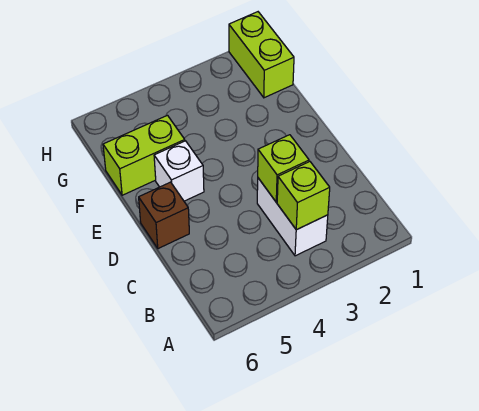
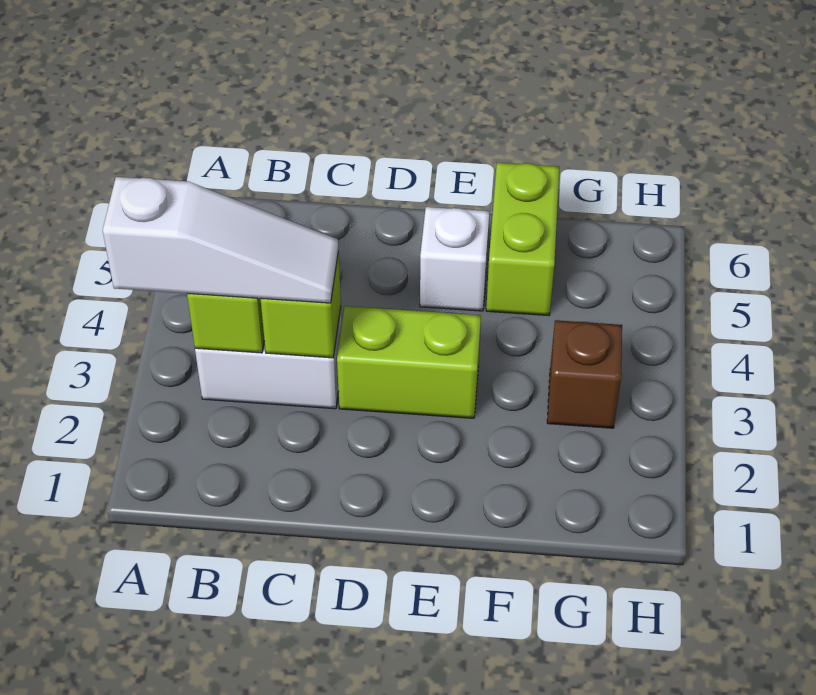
none -> white slope A3:C3 level 3 top A
brown brick D6 level 1 -> brown brick G3 level 1
lime brick G1:H1 level 1 -> lime brick D3:E3 level 1

